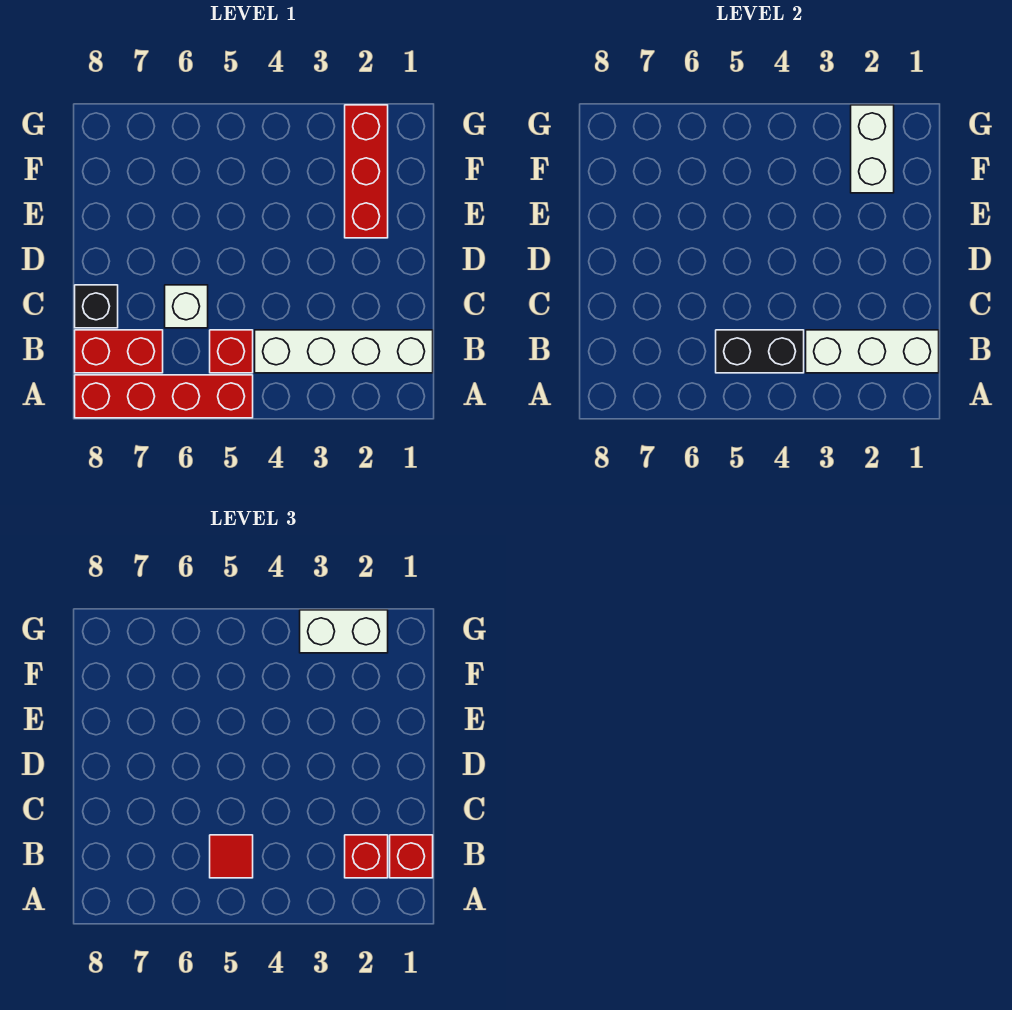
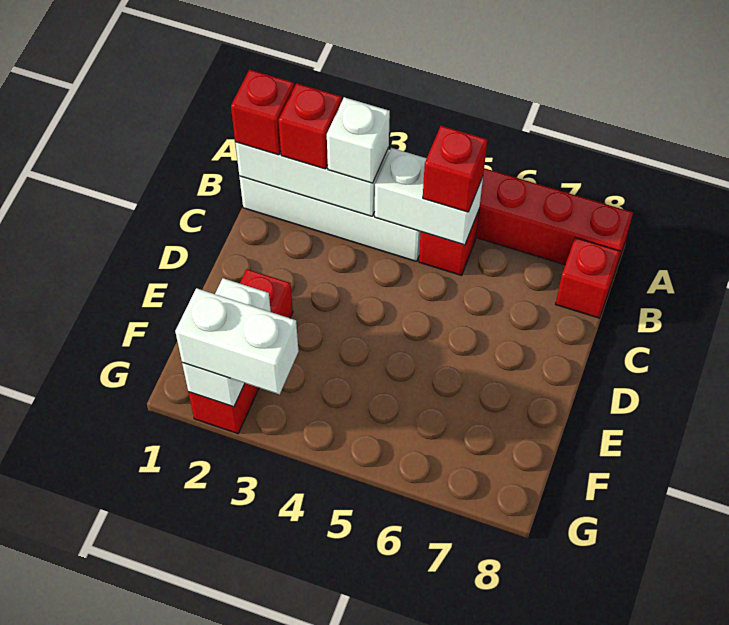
black brick B4:B5 level 2 -> white brick B4:B5 level 2
red tile B5 level 3 -> red brick B5 level 3
red brick B7:B8 level 1 -> red brick B8 level 1
white brick C6 level 1 -> white brick B3 level 3
black brick C8 level 1 -> none

